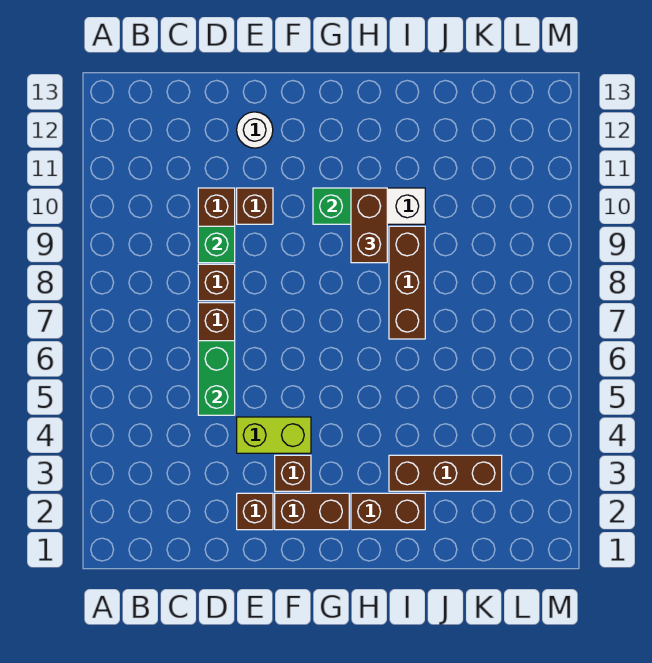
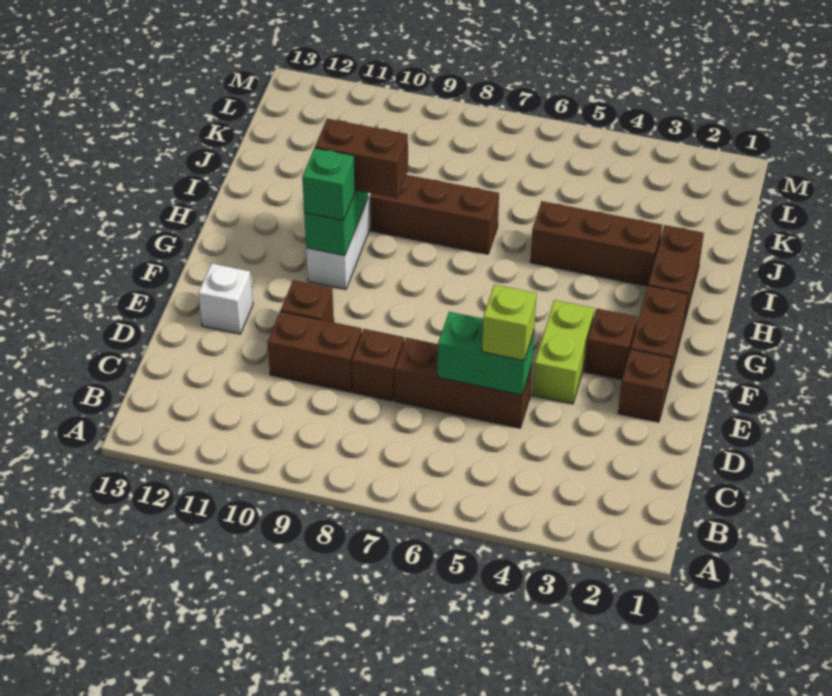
none -> lime brick D5 level 3
green brick D9 level 2 -> green brick G10 level 3
white round brick E12 level 1 -> white brick E12 level 1
brown brick I3:K3 level 1 -> brown brick I3:I5 level 1

